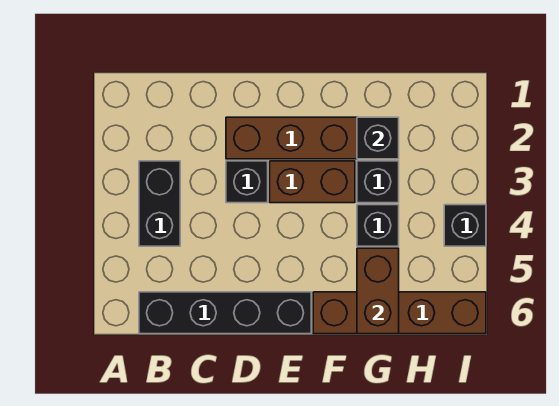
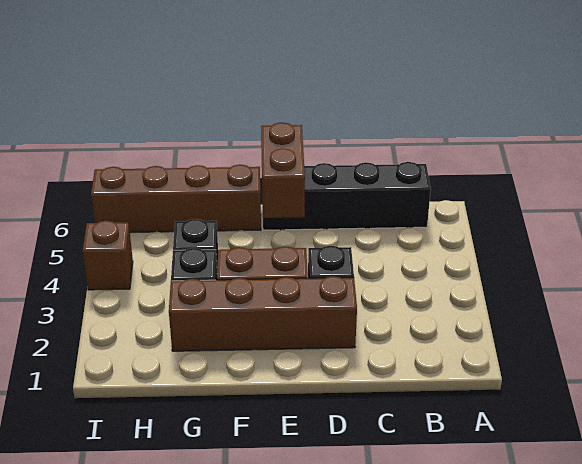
black brick B3:B4 level 1 -> none
black brick G2 level 2 -> none
brown brick G5:G6 level 2 -> brown brick E5:E6 level 2
black brick I4 level 1 -> brown brick I4 level 1

